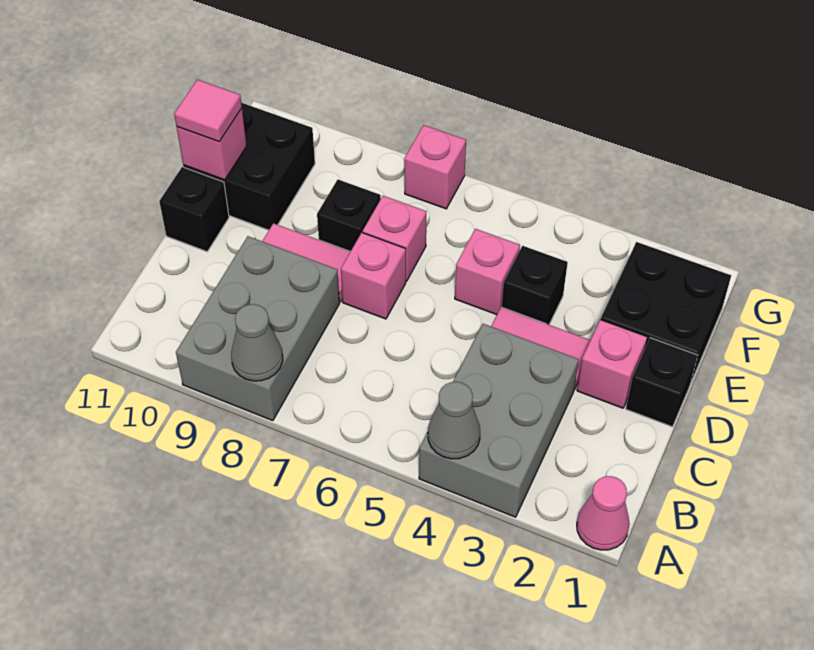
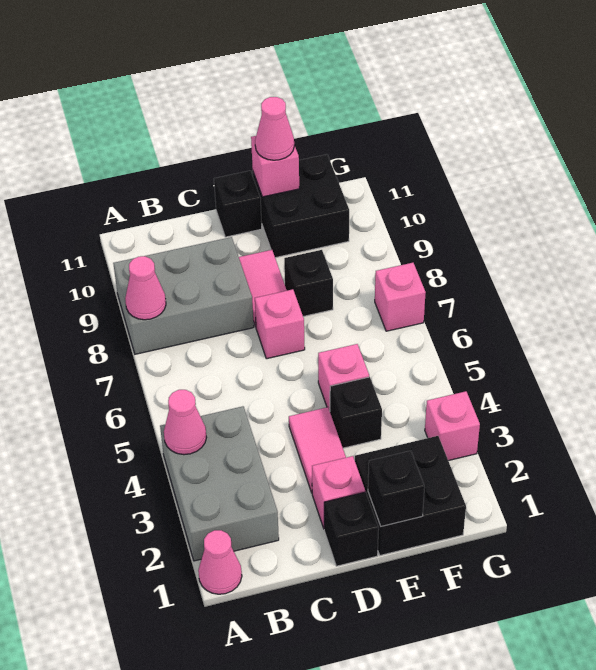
grey brick A3:C4 level 1 -> grey brick A2:B4 level 1
grey cone A4 level 2 -> pink cone A4 level 2
grey cone A8 level 2 -> pink cone A8 level 2
none -> black brick E1 level 2
pink brick E7 level 1 -> pink brick G3 level 1
pink tile E11 level 3 -> pink cone E11 level 3

